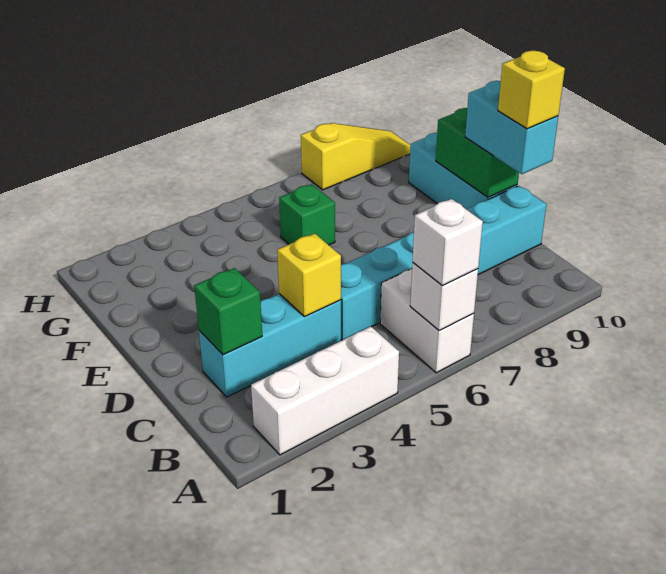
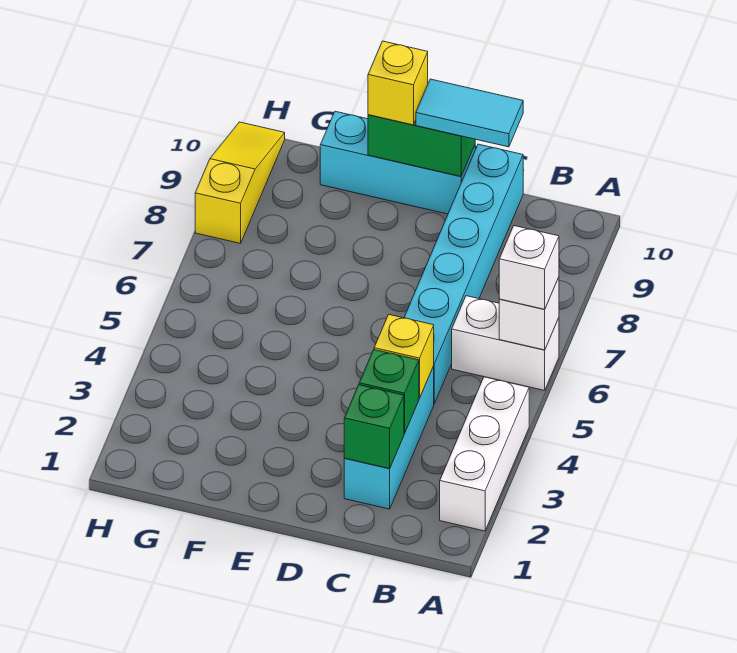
cyan brick C10:D10 level 3 -> cyan tile C10:D10 level 3
yellow brick C10 level 4 -> yellow brick E10 level 3
green brick F6 level 1 -> green brick C3 level 2

